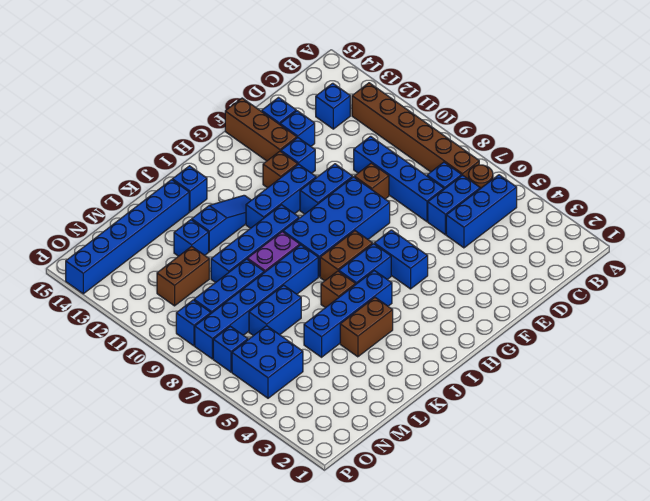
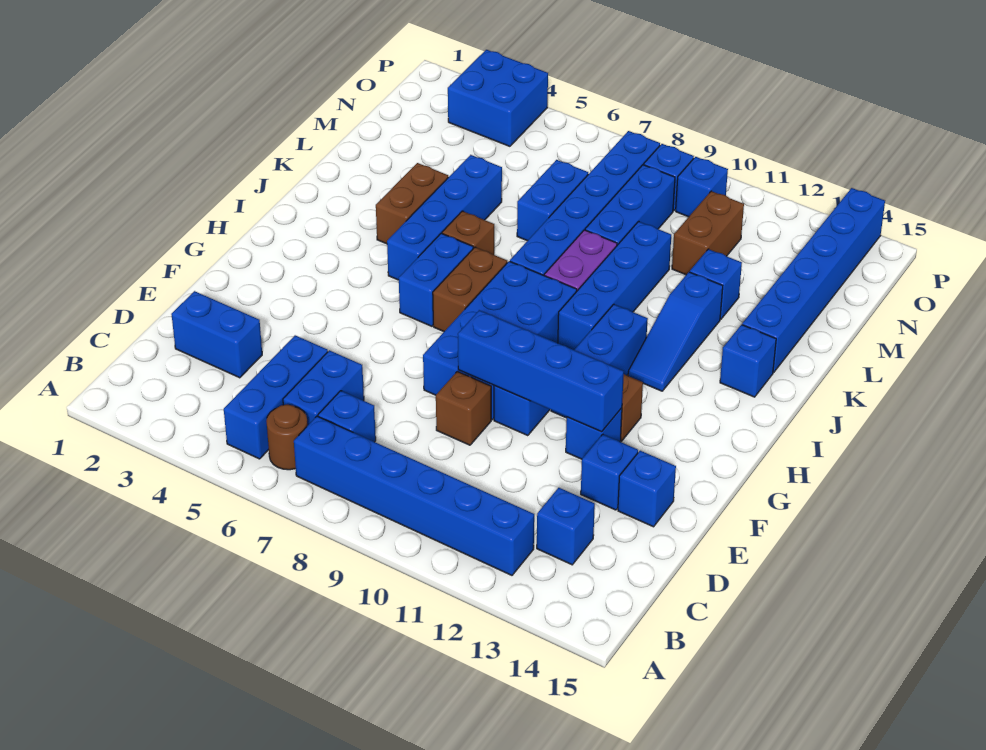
brown brick B7:B12 level 1 -> blue brick B7:B12 level 1
blue brick D7:D10 level 1 -> blue brick F9:F12 level 2
brown brick F13:F15 level 1 -> none
blue brick G5:G6 level 1 -> blue brick D2:D3 level 1
blue brick N5:O6 level 1 -> blue brick O3:P4 level 1
blue brick O7 level 1 -> blue brick O10 level 1

